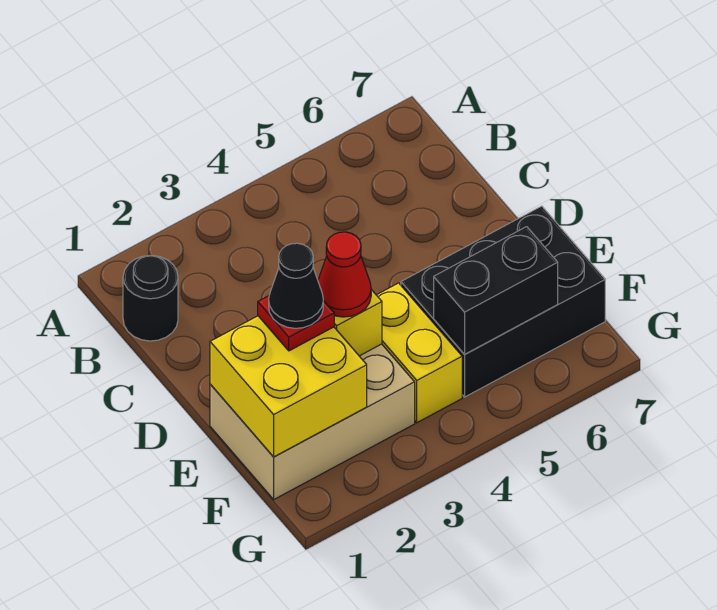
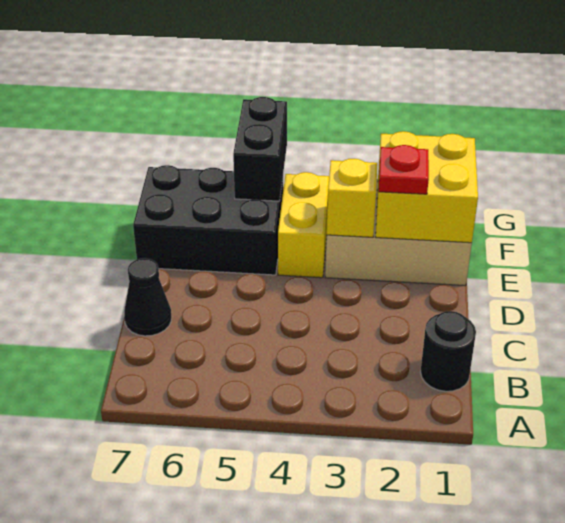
black cone E2 level 4 -> black cone C7 level 1
red cone E3 level 3 -> none
black brick F5:F6 level 2 -> black brick F5:G5 level 2

